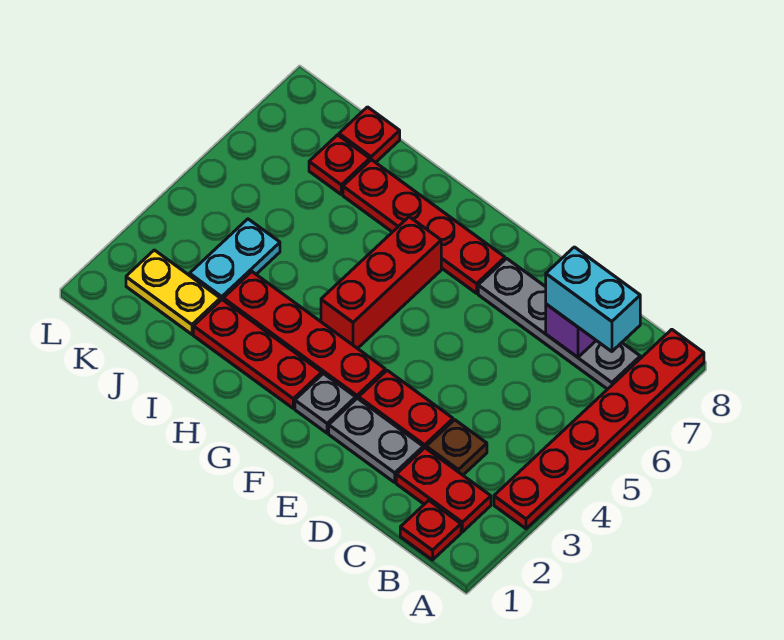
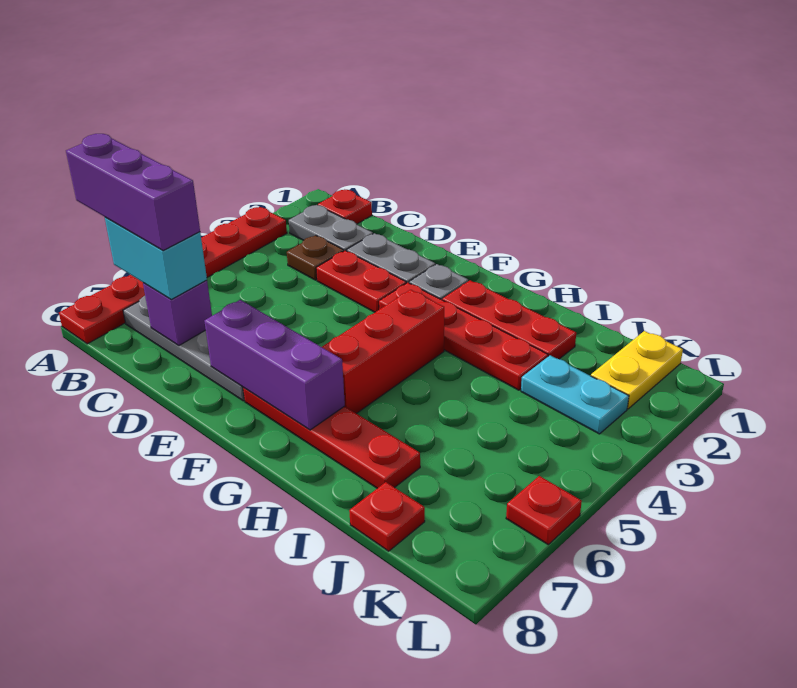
none -> purple brick A7:C7 level 4
red plate B2:C2 level 1 -> grey plate B2:C2 level 1
none -> purple brick E7:G7 level 2
yellow plate J2:K2 level 1 -> yellow plate K1:K2 level 1
cyan plate J3:J4 level 1 -> cyan plate J3:K3 level 1
red plate J7 level 1 -> red plate L6 level 1

